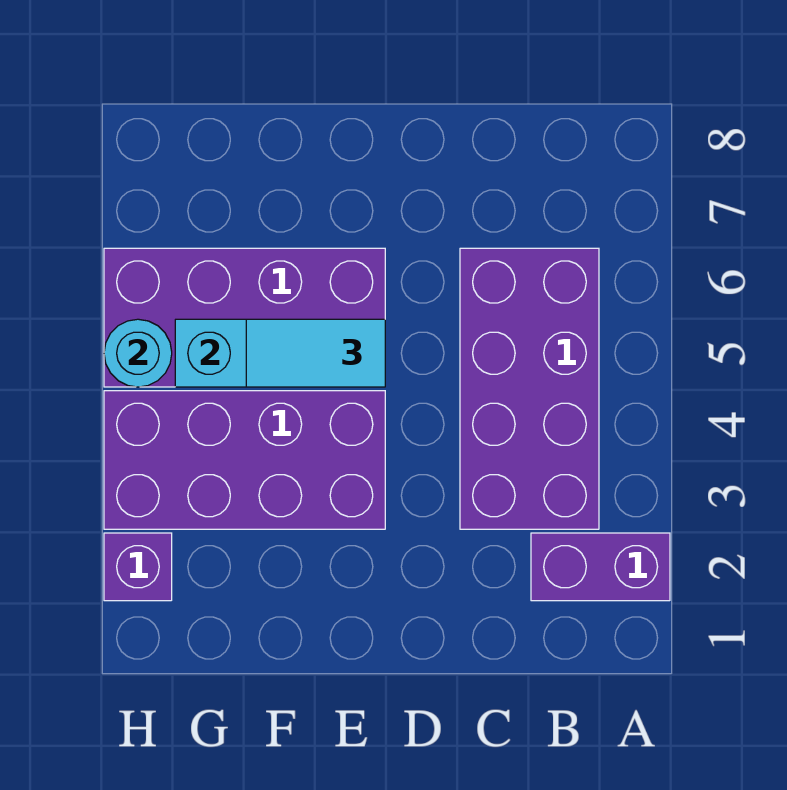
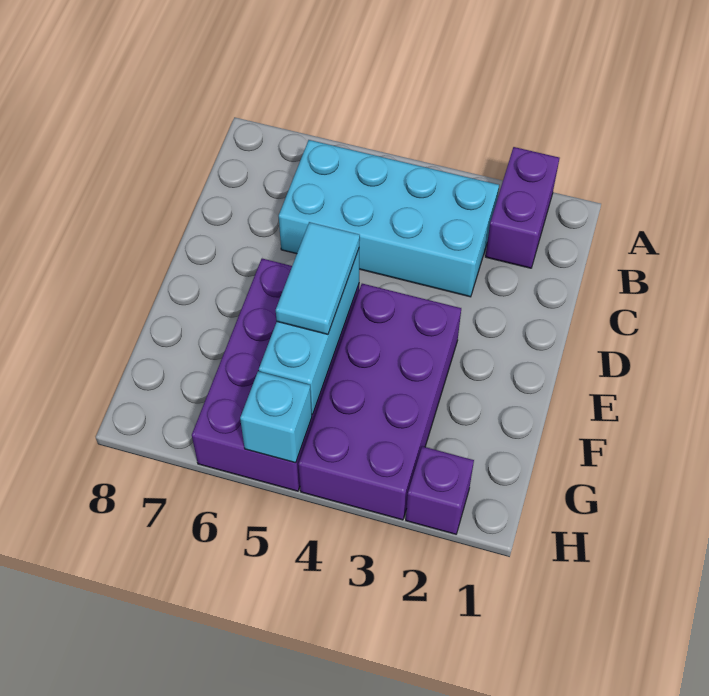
purple brick B3:C6 level 1 -> cyan brick B3:C6 level 1
cyan round brick H5 level 2 -> cyan brick H5 level 2

